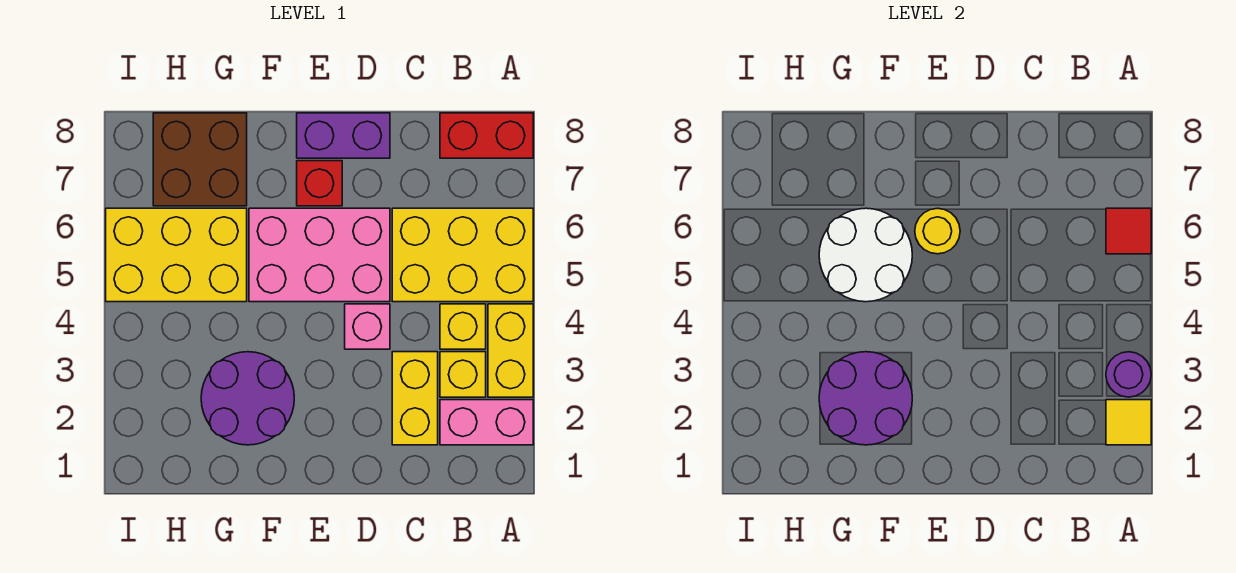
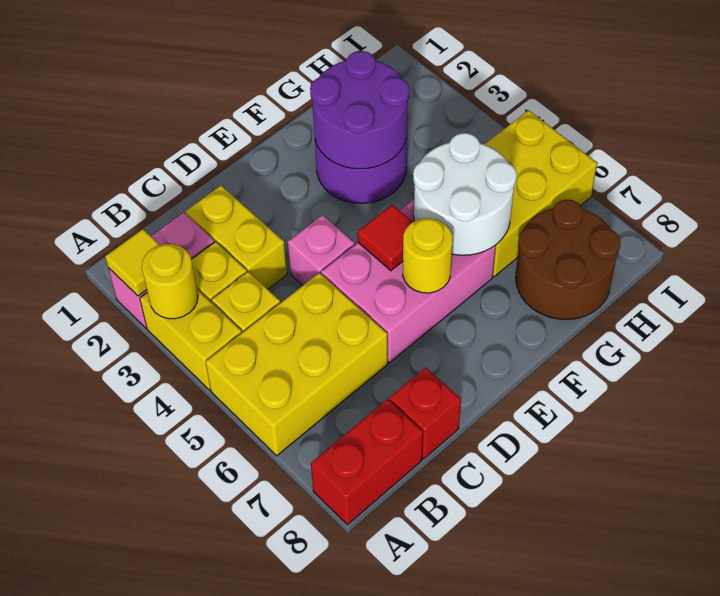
purple round brick A3 level 2 -> yellow round brick A3 level 2
red tile A6 level 2 -> red tile E5 level 2
purple brick D8:E8 level 1 -> none
red brick E7 level 1 -> red brick C8 level 1
brown brick G7:H8 level 1 -> brown round brick G7:H8 level 1

